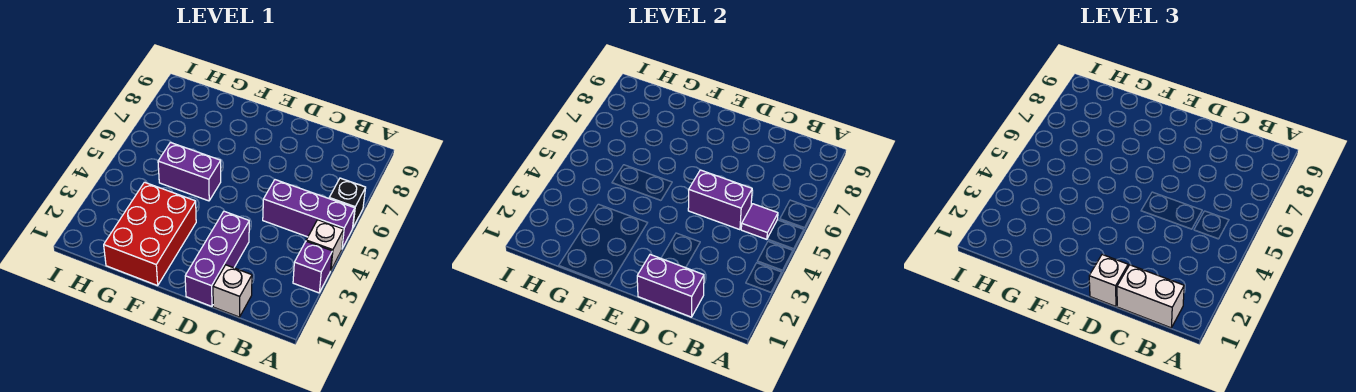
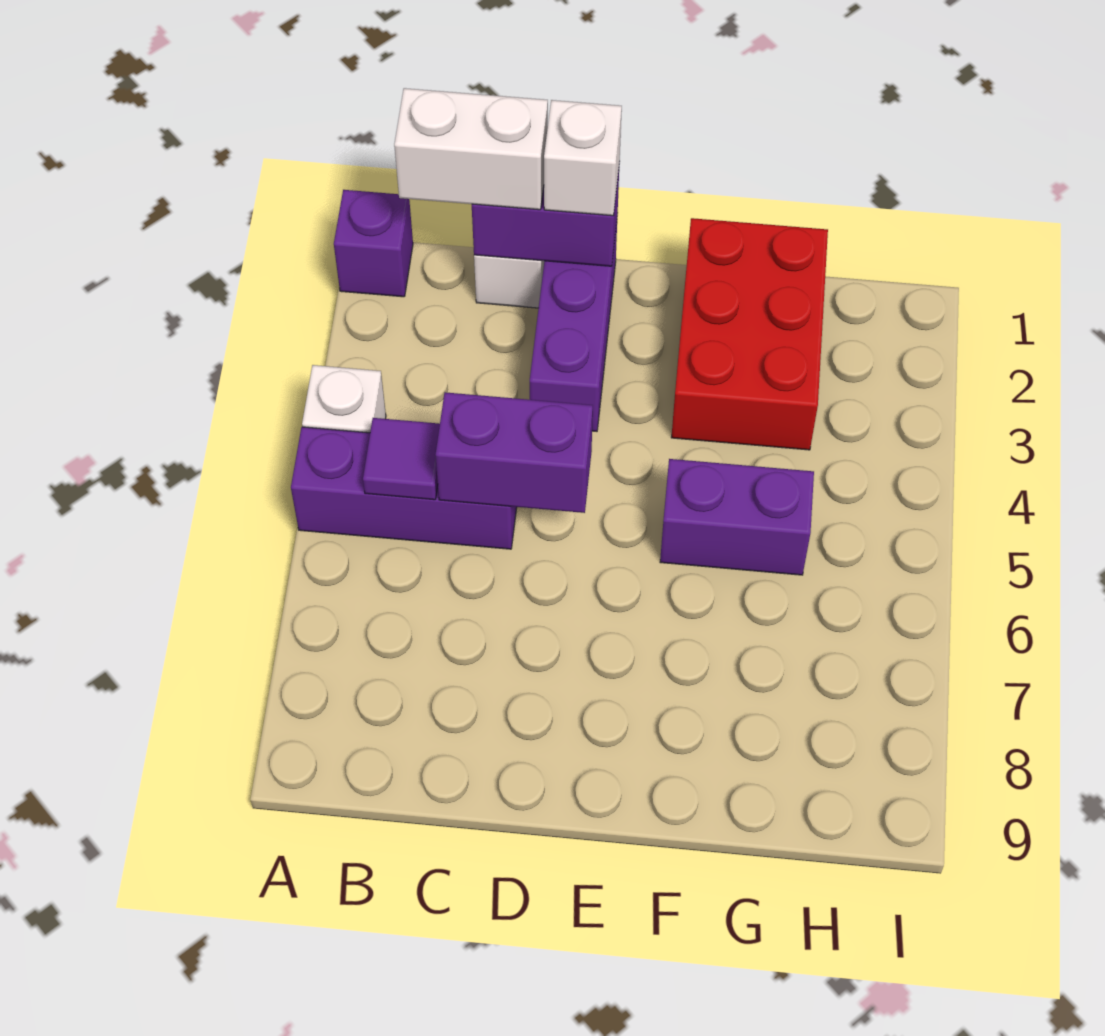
purple brick A3 level 1 -> purple brick A1 level 1
black brick A6 level 1 -> none

